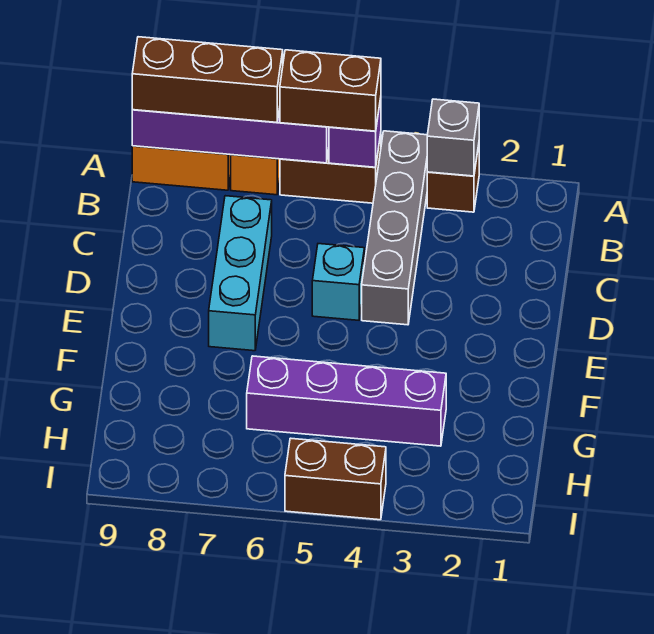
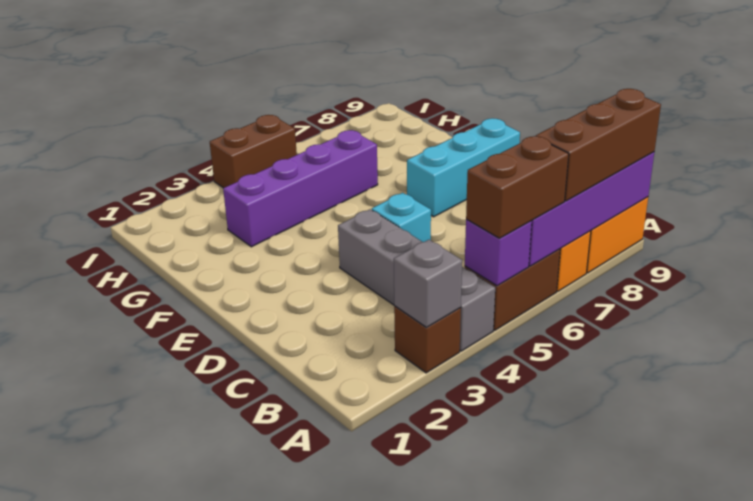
cyan brick C7:E7 level 1 -> cyan brick E7:E9 level 1

